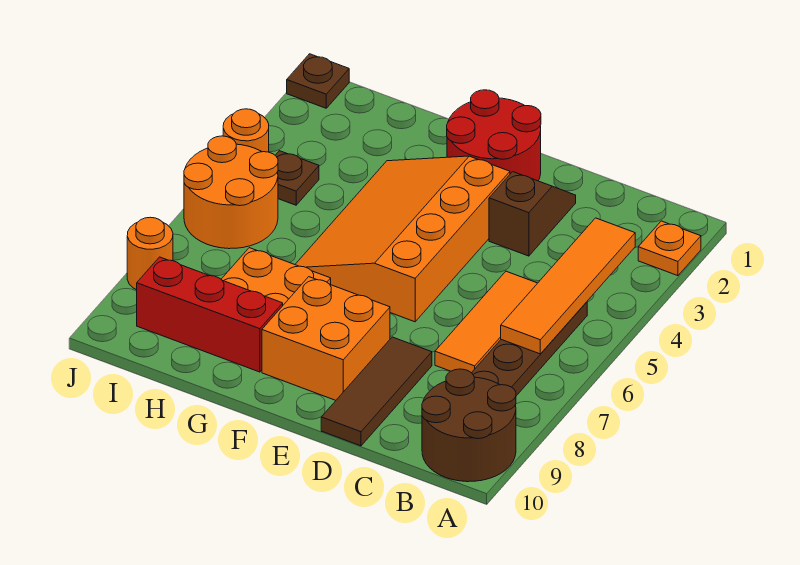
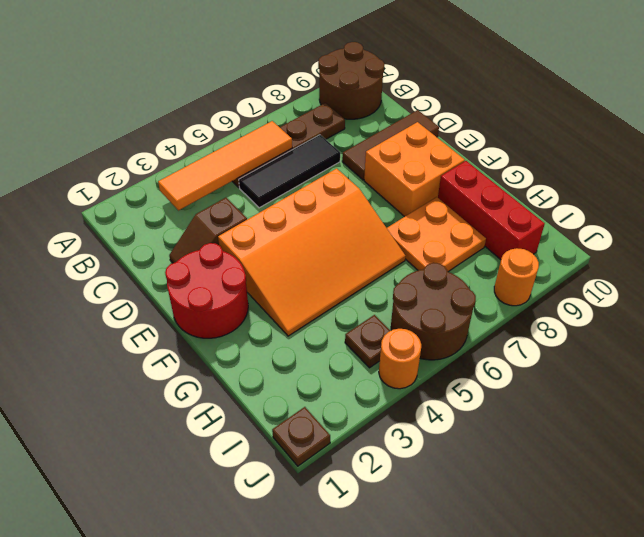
orange plate A2 level 1 -> none
orange tile C5:C7 level 1 -> black tile C5:C7 level 1
orange round brick I5:J6 level 1 -> brown round brick I5:J6 level 1

